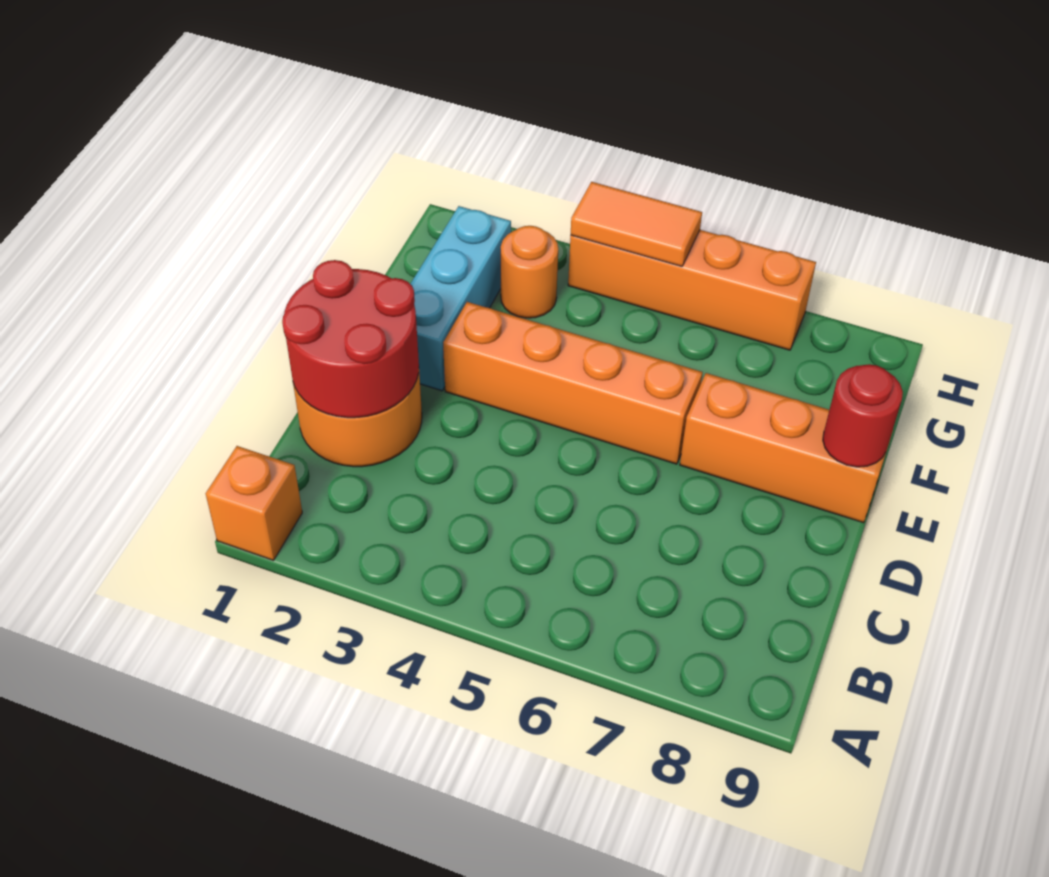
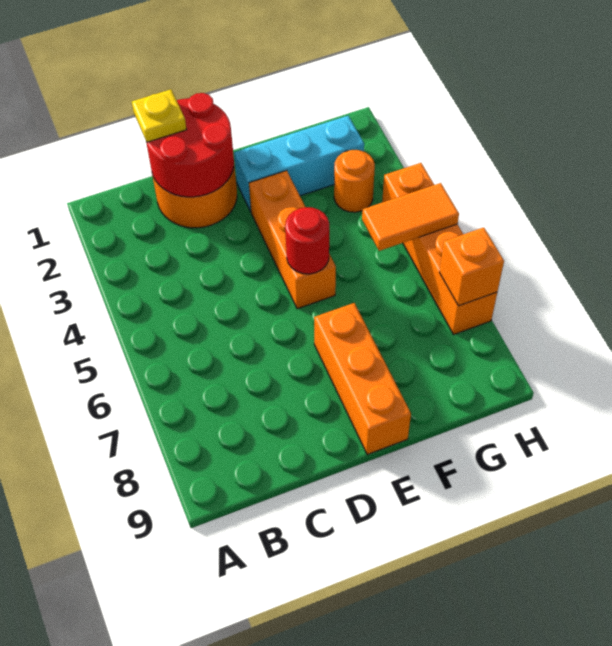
orange brick A1 level 1 -> orange brick H7 level 2
none -> yellow plate C1 level 3
orange brick E3:E6 level 1 -> orange brick E3:E5 level 1
red round brick E9 level 2 -> red round brick E5 level 2
orange tile H4:H5 level 2 -> orange tile G5:H5 level 2

